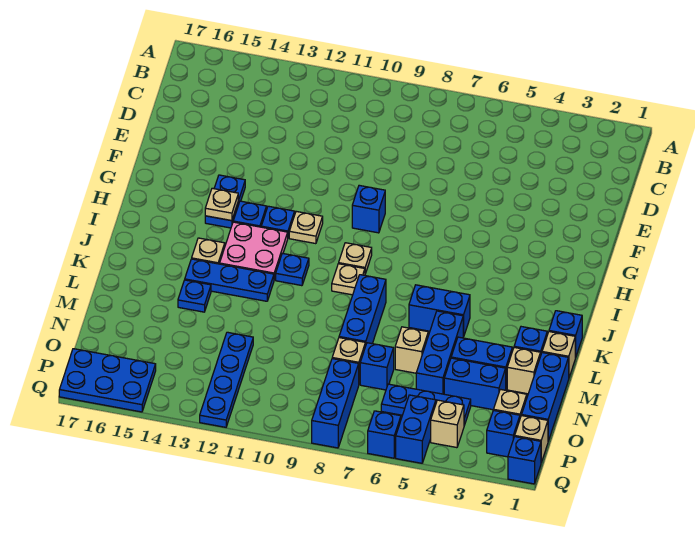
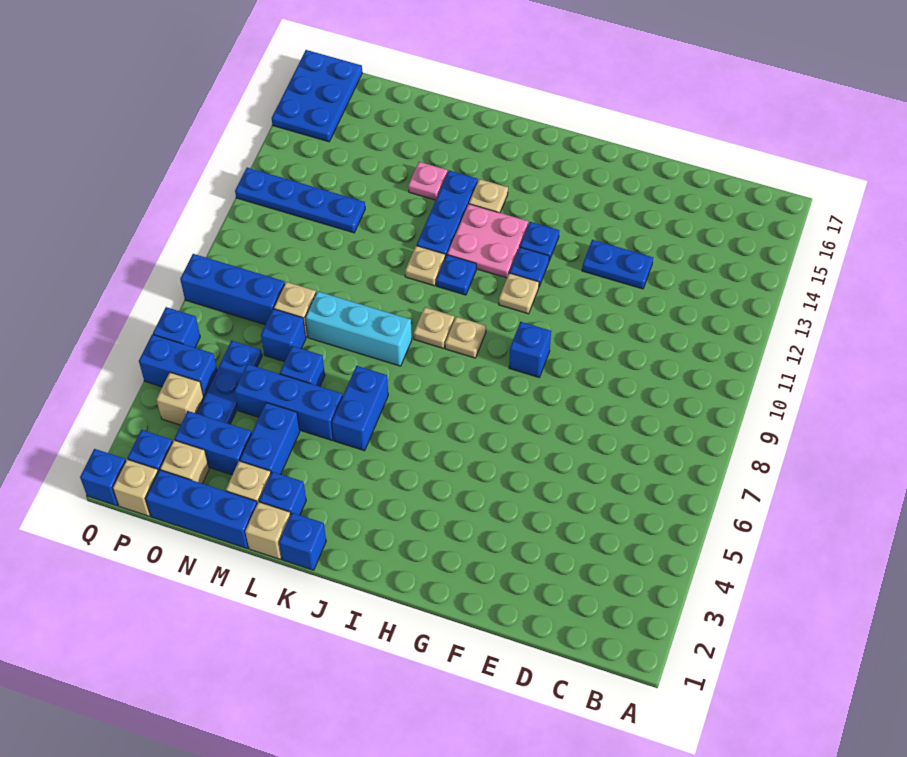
blue plate G14:H14 level 1 -> blue plate E13:F13 level 1
tan plate H14 level 2 -> tan plate K11 level 1
blue brick K8:M8 level 1 -> cyan brick K8:M8 level 1
blue plate L14 level 1 -> pink plate L14 level 1
tan brick M6 level 1 -> blue brick M6 level 1
blue brick N3:N4 level 1 -> blue brick N3:O3 level 1

